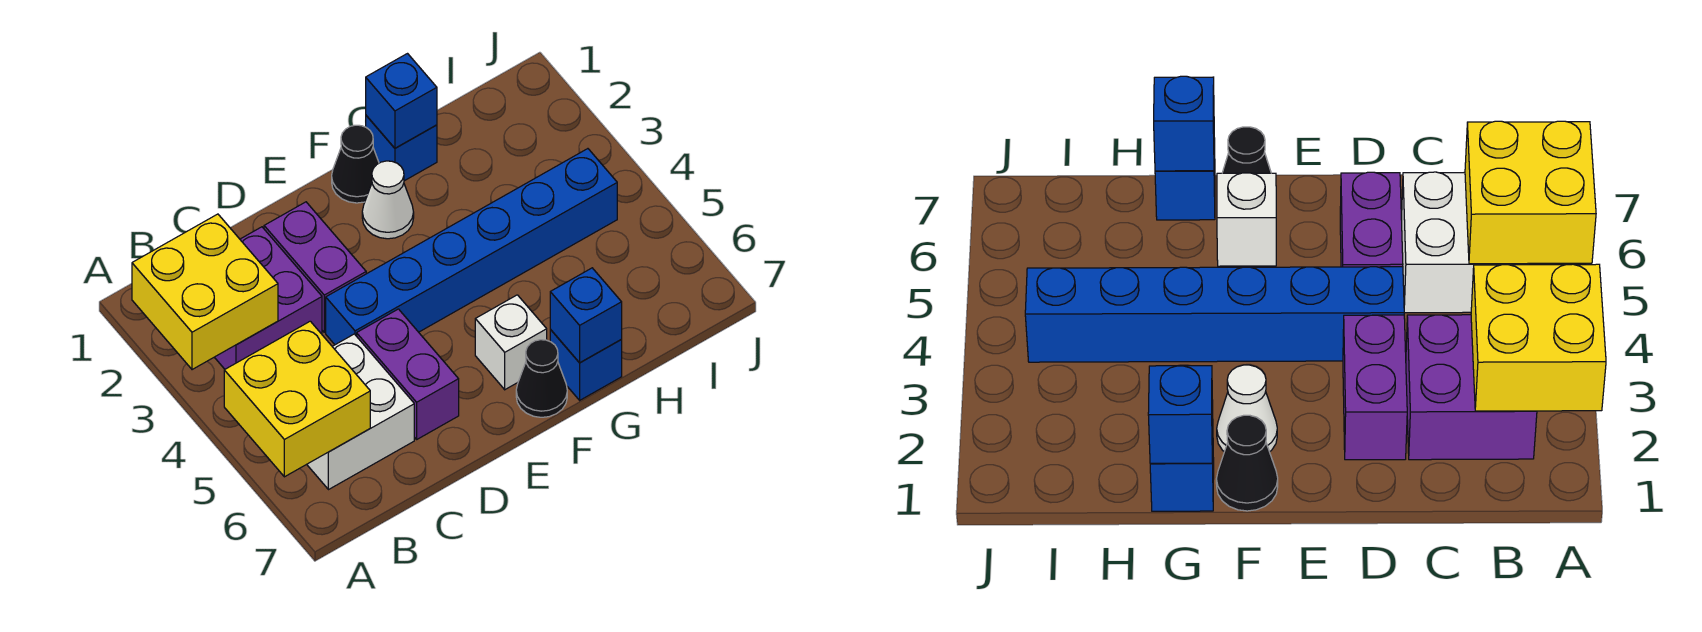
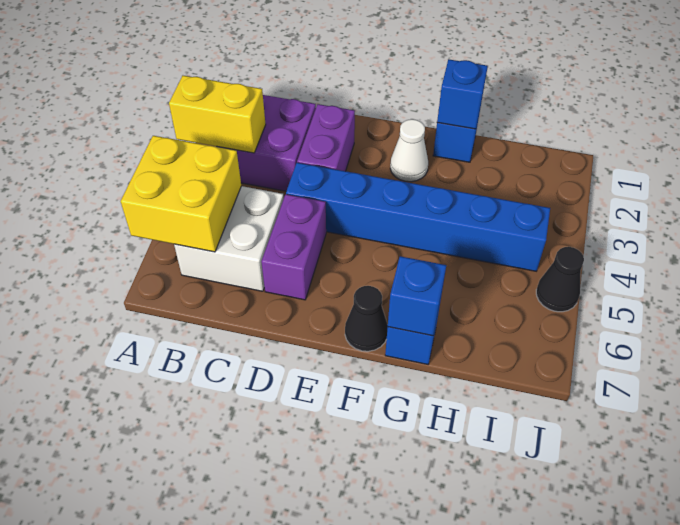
yellow brick A2:B3 level 2 -> yellow brick A3:B3 level 2
black cone F1 level 1 -> black cone J5 level 1
white brick F6 level 1 -> none

